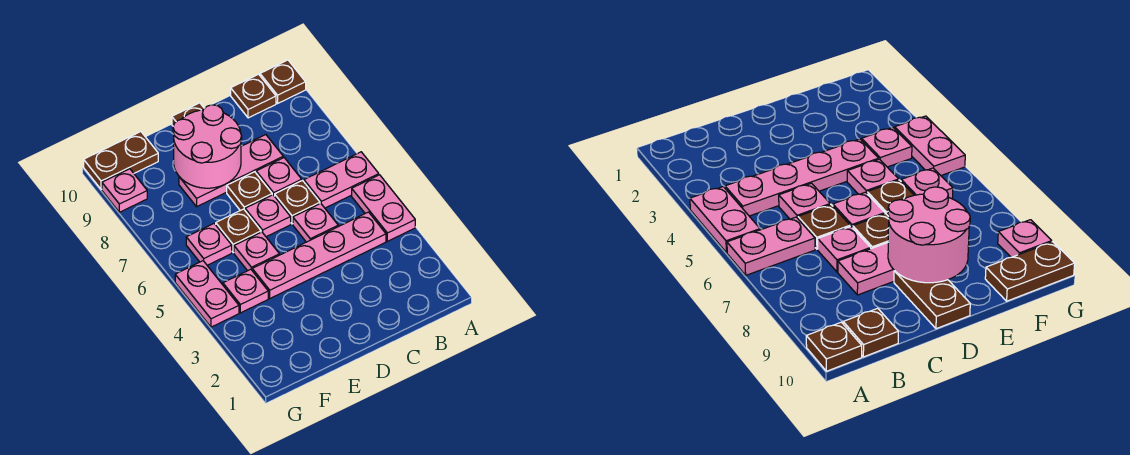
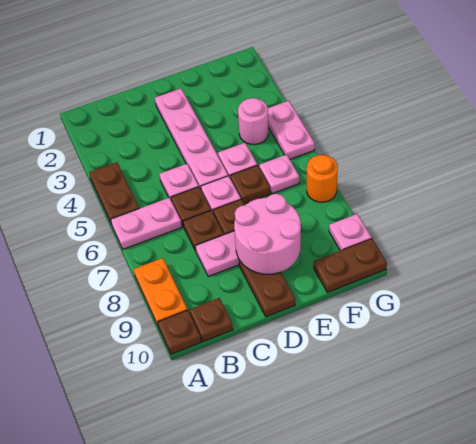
pink plate A4:A5 level 1 -> brown plate A4:A5 level 1
none -> orange plate A8:A9 level 1
pink plate B4:E4 level 1 -> pink plate D2:D5 level 1
pink plate C7 level 1 -> brown plate C7 level 1
pink plate F4 level 1 -> pink round brick F4 level 1
none -> orange round brick G7 level 1

